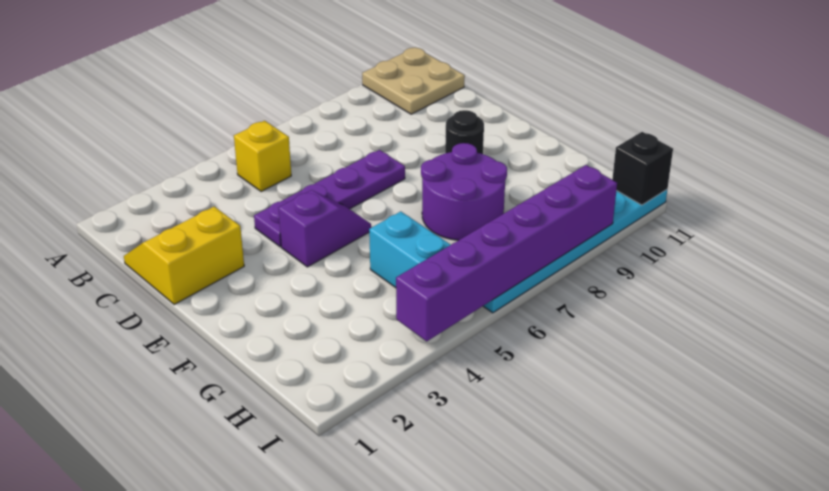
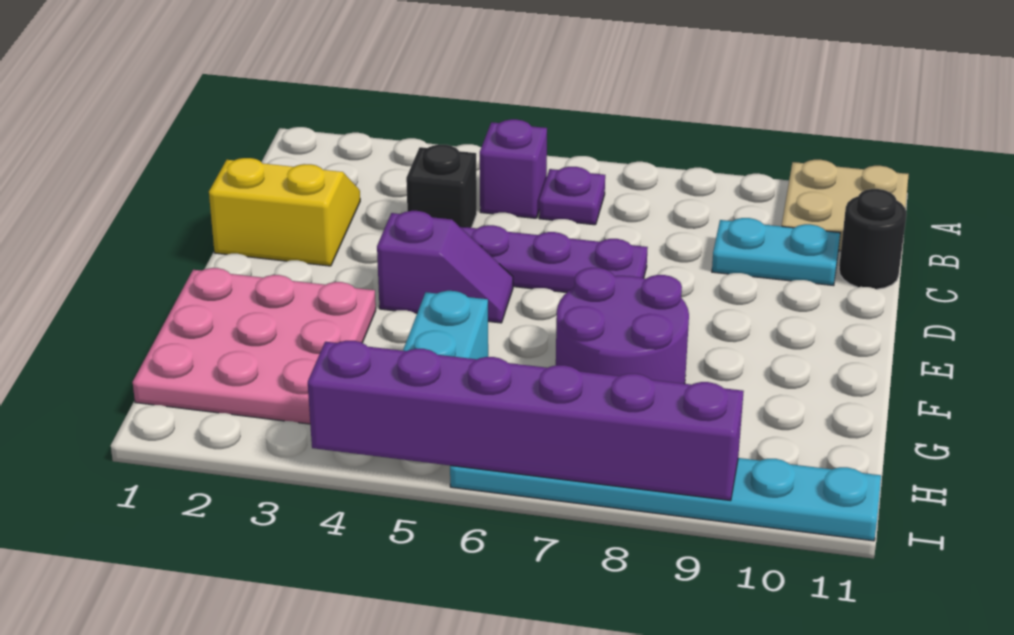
yellow brick B5 level 1 -> purple brick B5 level 1
none -> purple plate B6 level 1
none -> cyan plate C9:C10 level 1
black round brick E9 level 1 -> black round brick C11 level 1
none -> pink plate F1:H3 level 1
black brick I11 level 2 -> black brick C4 level 1

